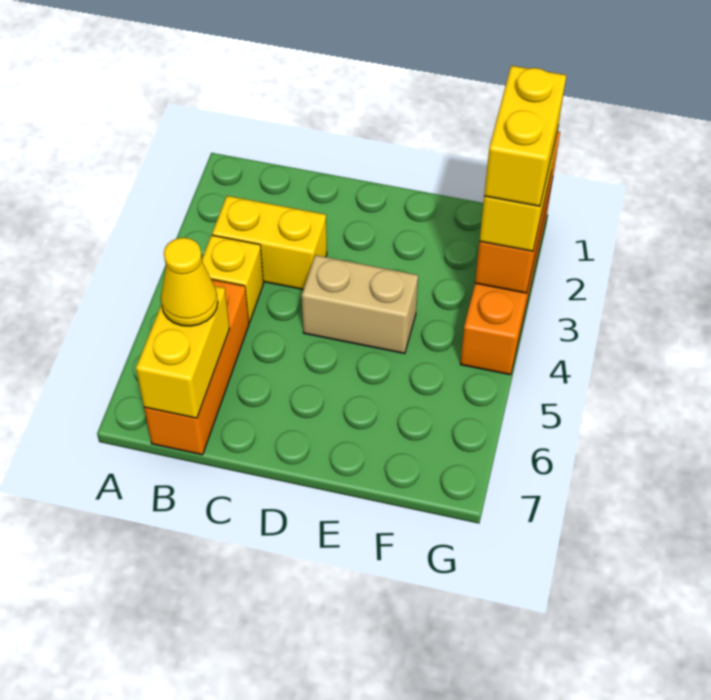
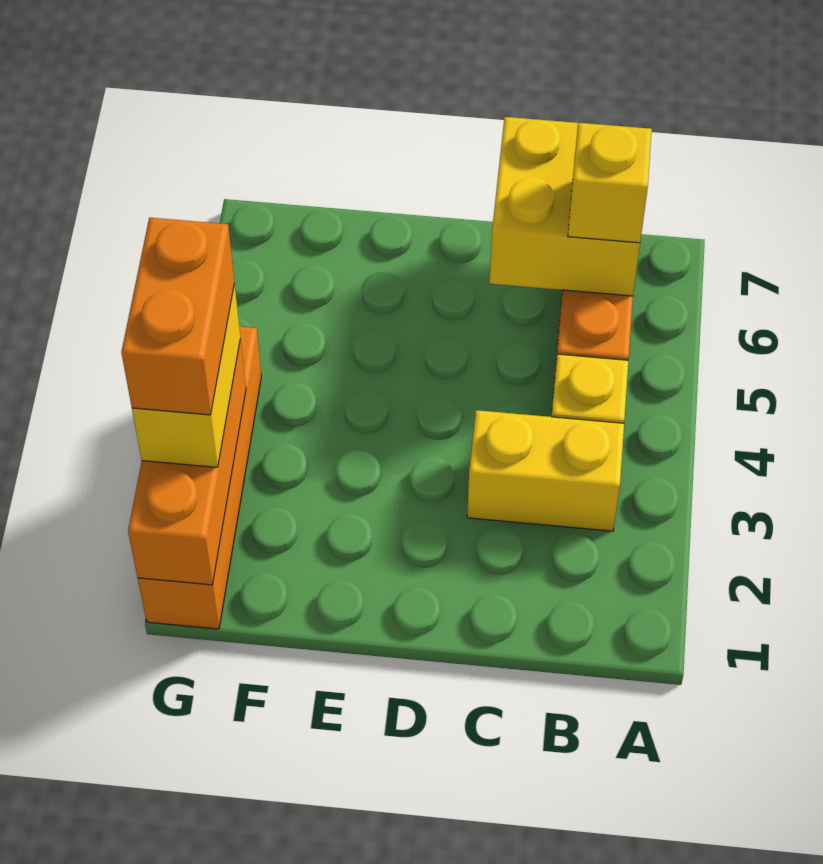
yellow brick B6:B7 level 2 -> yellow brick B6:C7 level 2
yellow cone B6 level 3 -> yellow brick B6 level 3
tan brick D4:E4 level 1 -> none
yellow brick G2:G3 level 4 -> orange brick G2:G3 level 4

